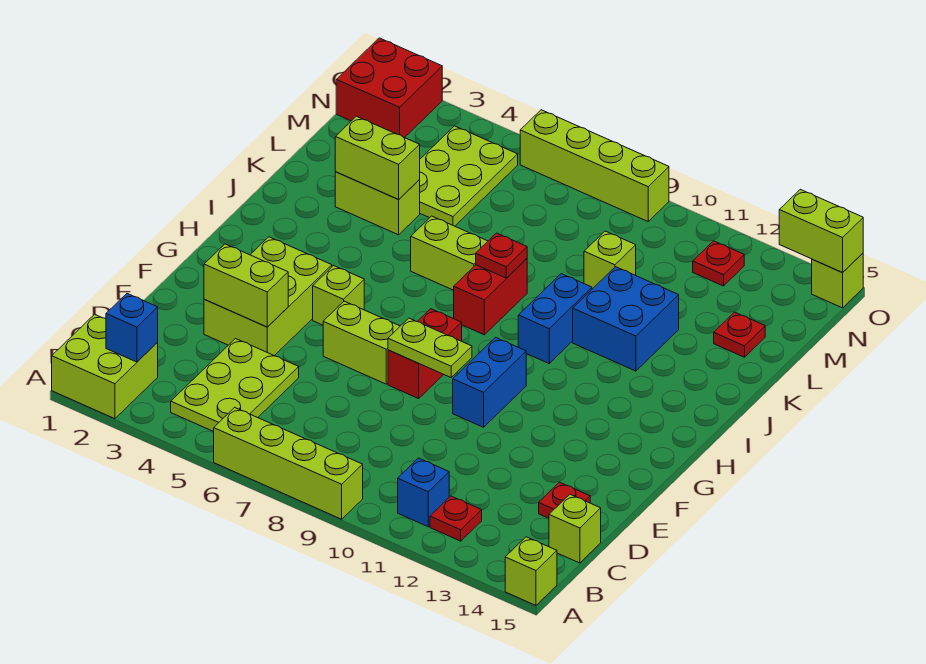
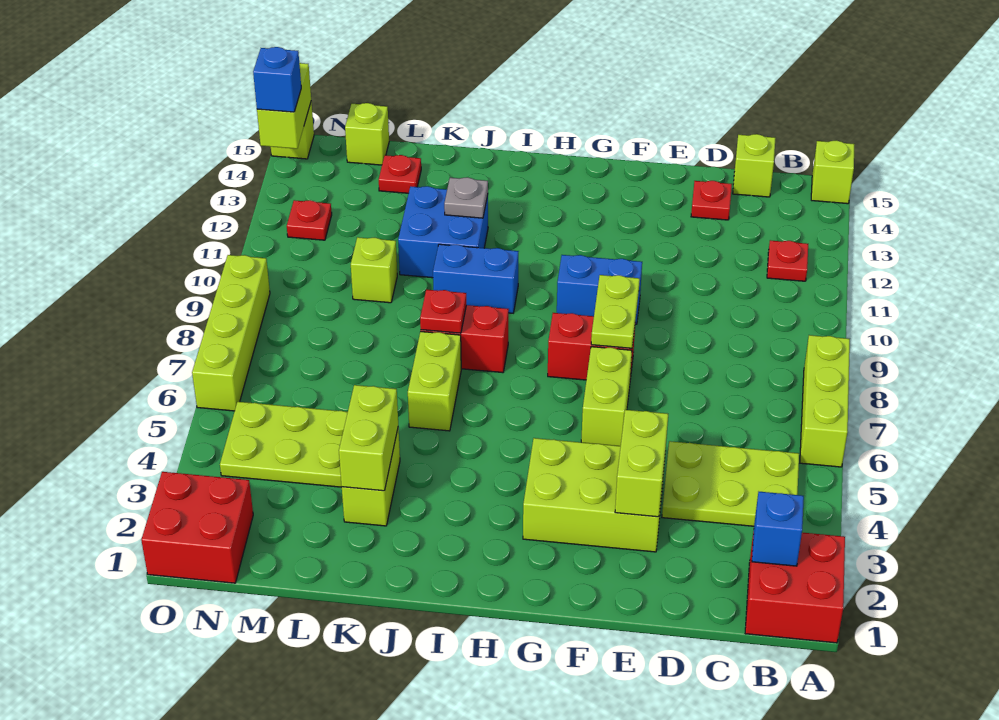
lime brick A1:B2 level 1 -> red brick A1:B2 level 1
lime brick A6:A9 level 1 -> lime brick A6:A8 level 1
blue brick B11 level 1 -> blue brick O14 level 3
lime brick G5 level 1 -> lime brick M15 level 1
none -> grey plate J12 level 2

